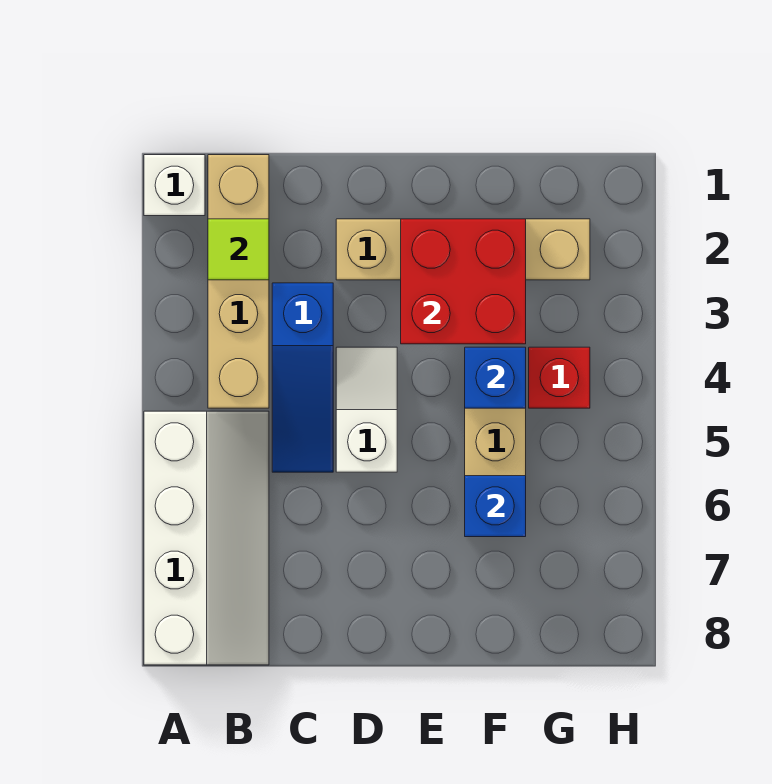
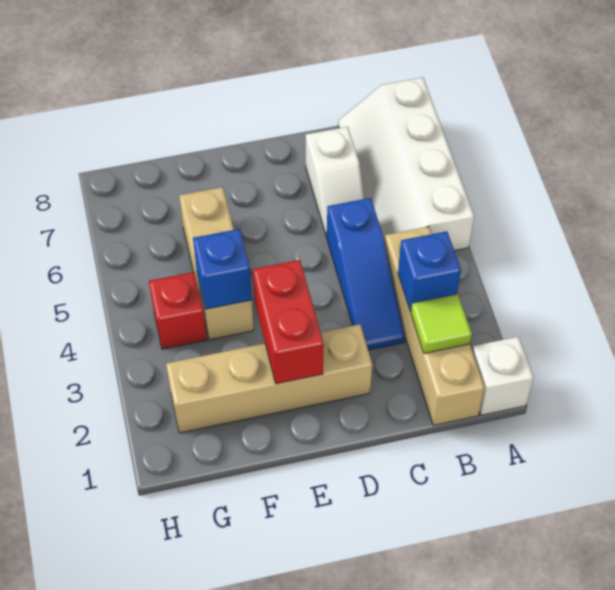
blue slope C3:C5 level 1 top 3 -> blue slope C3:C5 level 1 top 5
white slope D4:D5 level 1 top 5 -> white slope C6:C7 level 1 top 7
red brick E2:F3 level 2 -> red brick E2:E3 level 2
blue brick F6 level 2 -> blue brick B3 level 2

